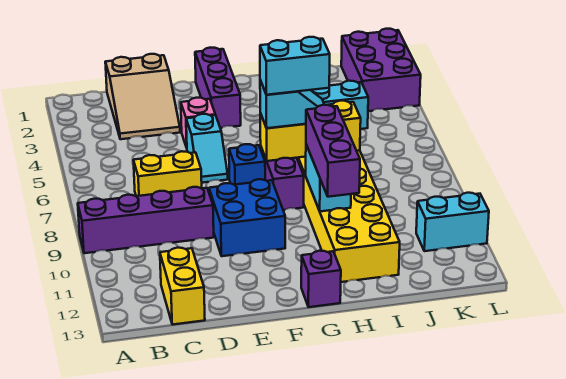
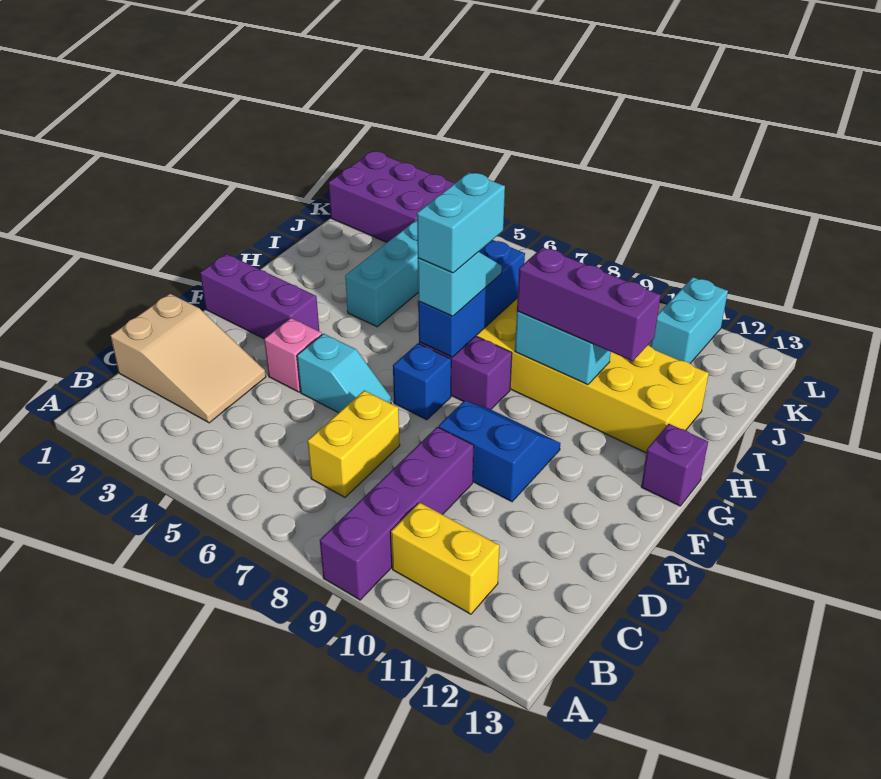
yellow brick C12:C13 level 1 -> yellow brick B10:B11 level 1
blue brick E9:F10 level 1 -> blue slope E9:F10 level 1 top E
yellow brick G7:I7 level 2 -> blue brick G7:I7 level 2

